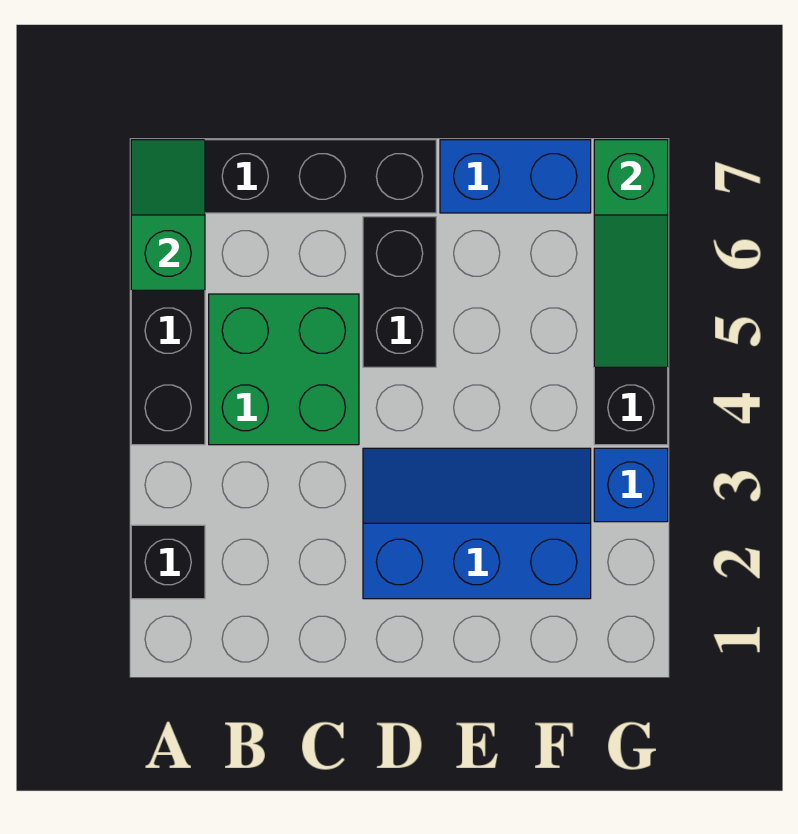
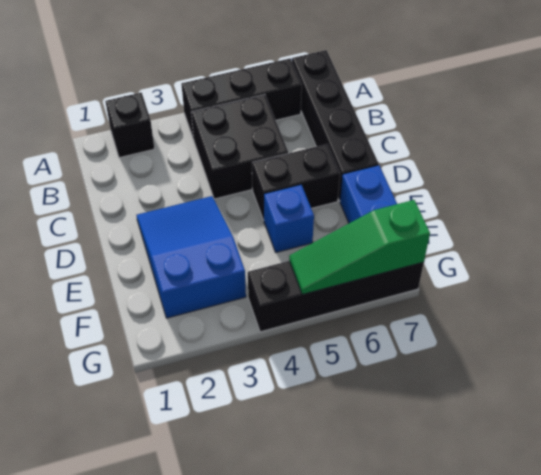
green slope A6:A7 level 2 top 6 -> none
green brick B4:C5 level 1 -> black brick B4:C5 level 1
blue slope D2:F3 level 1 top 2 -> blue slope D2:F3 level 1 top F
blue brick G3 level 1 -> blue brick E5 level 1

